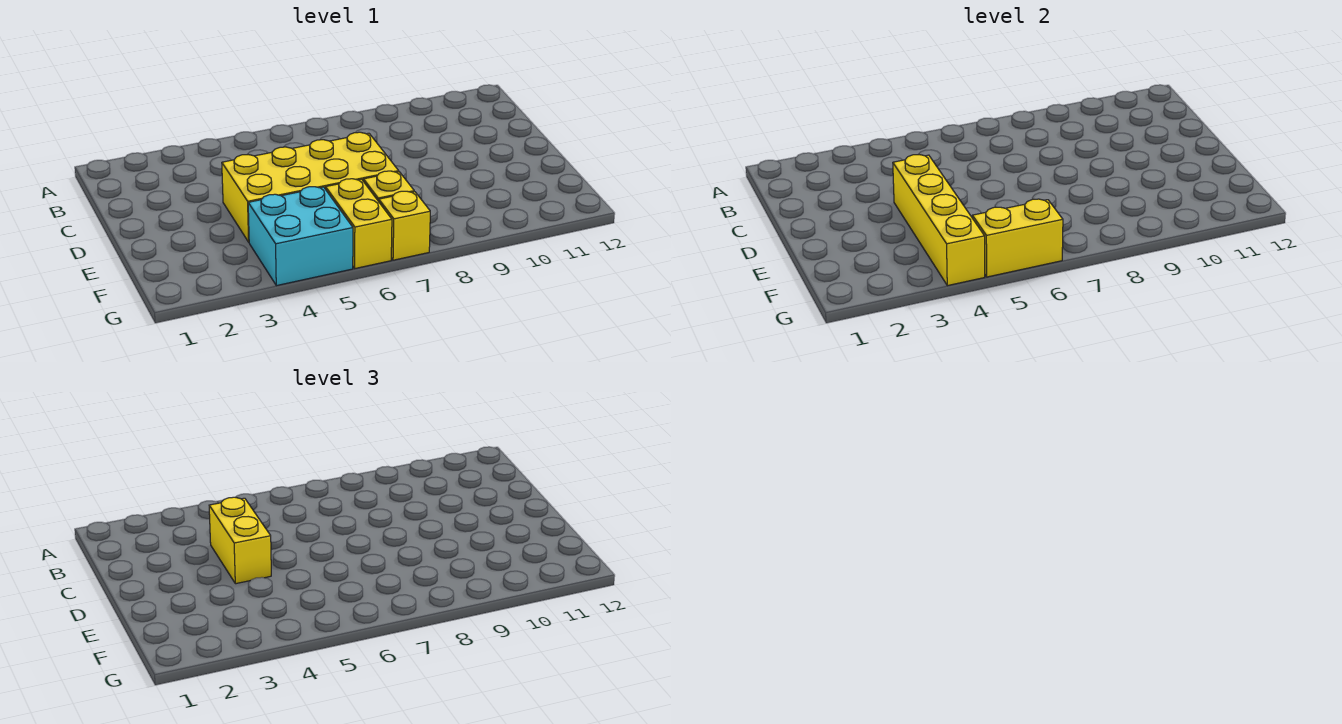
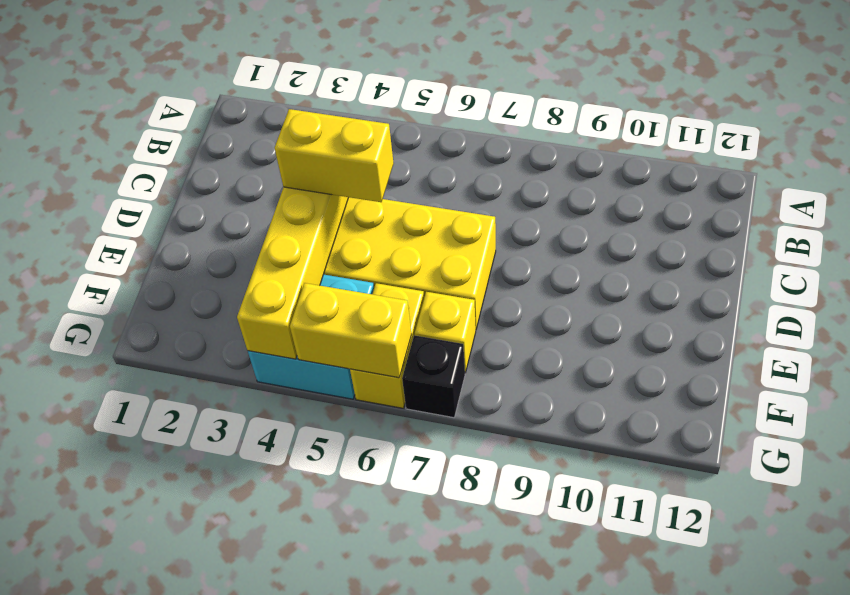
yellow brick C4:D4 level 3 -> yellow brick D4:D5 level 3
yellow brick G7 level 1 -> black brick G7 level 1

